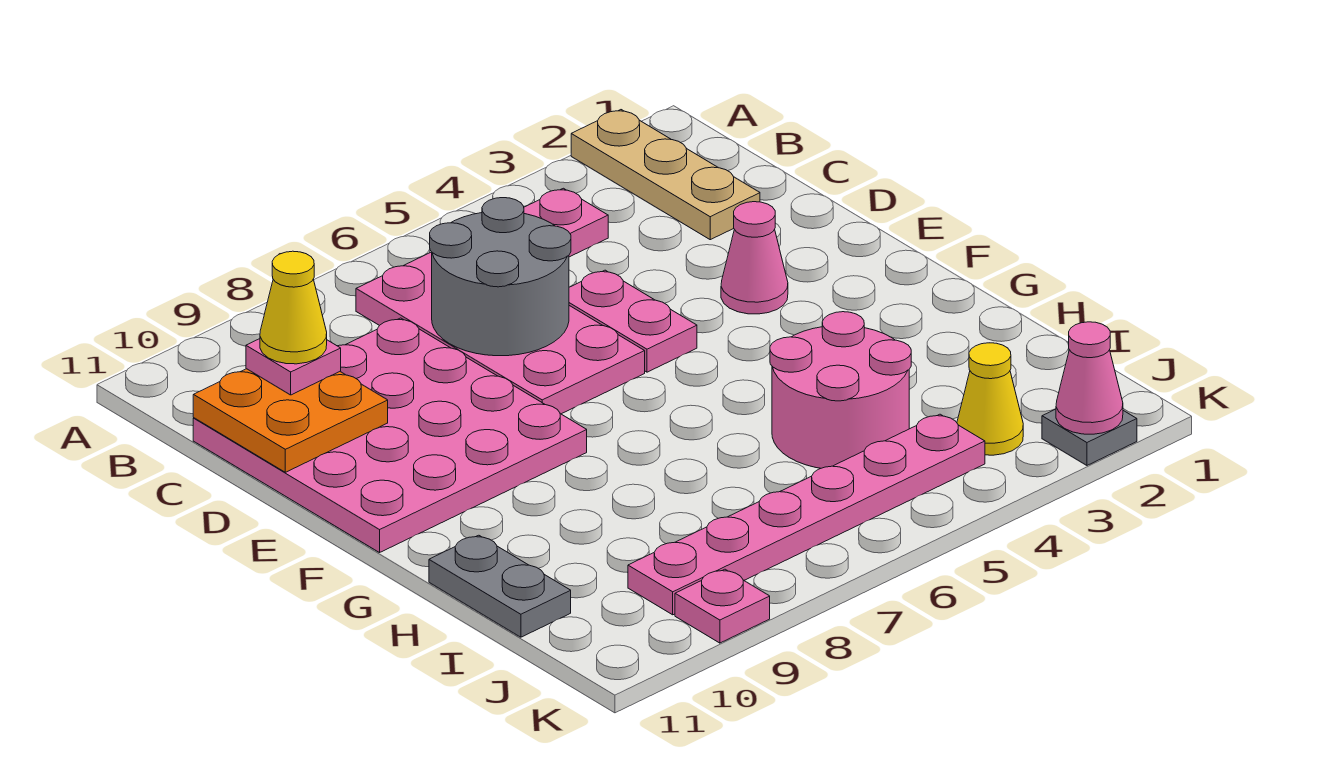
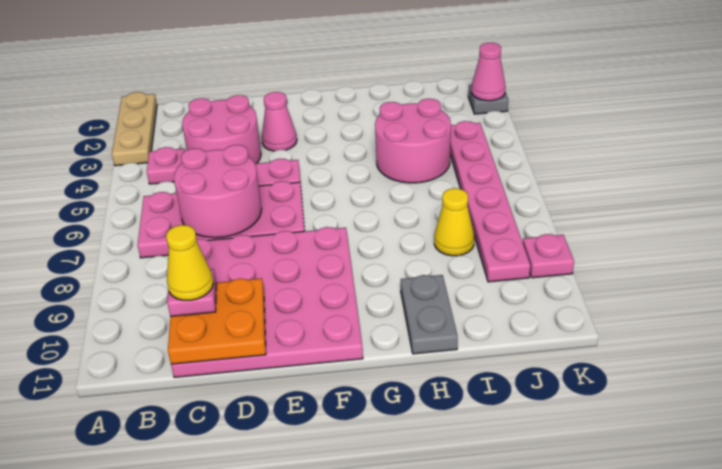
tan plate A2:C2 level 1 -> tan plate A1:A3 level 1
none -> pink round brick C3:D4 level 1
grey round brick C6:D7 level 2 -> pink round brick C6:D7 level 2
grey plate H11:I11 level 1 -> grey plate H10:H11 level 1
yellow cone J3 level 1 -> yellow cone I8 level 1

